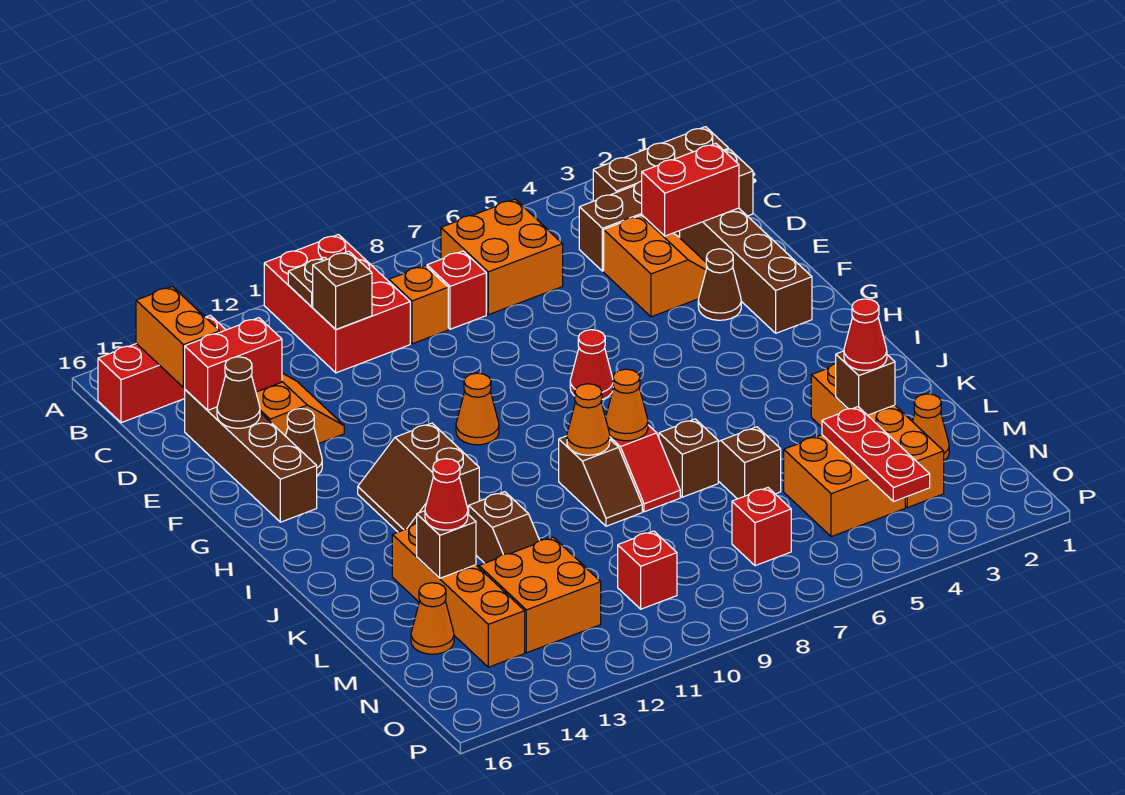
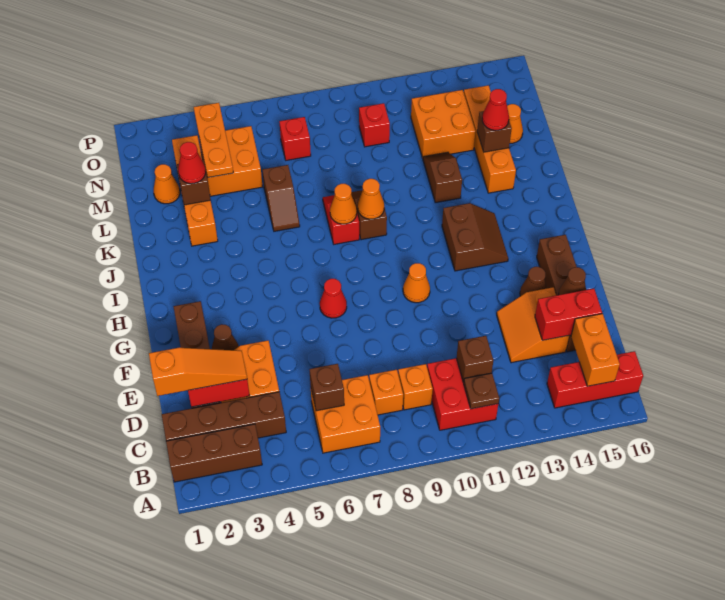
red brick A10:C11 level 1 -> red brick B10:C11 level 1
red brick C8 level 1 -> orange brick C8 level 1
none -> orange slope D1:D3 level 3 top 1
brown brick K7 level 1 -> brown brick C6 level 2
red plate M4:O4 level 2 -> orange plate M4:O4 level 2

